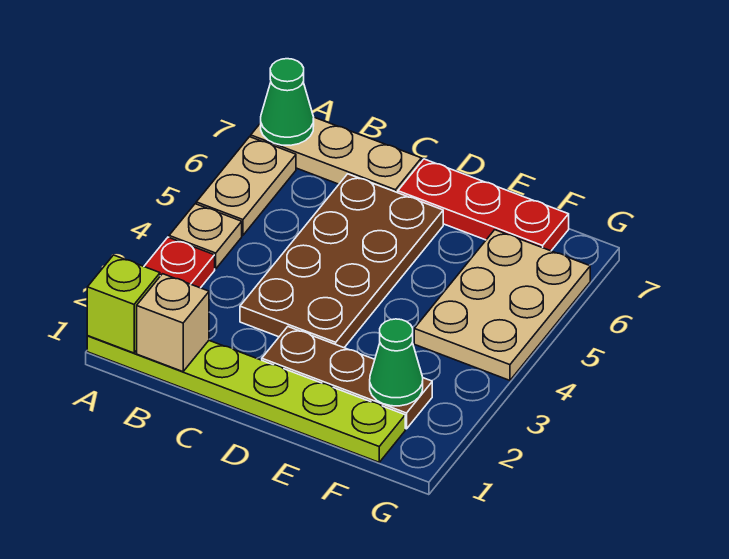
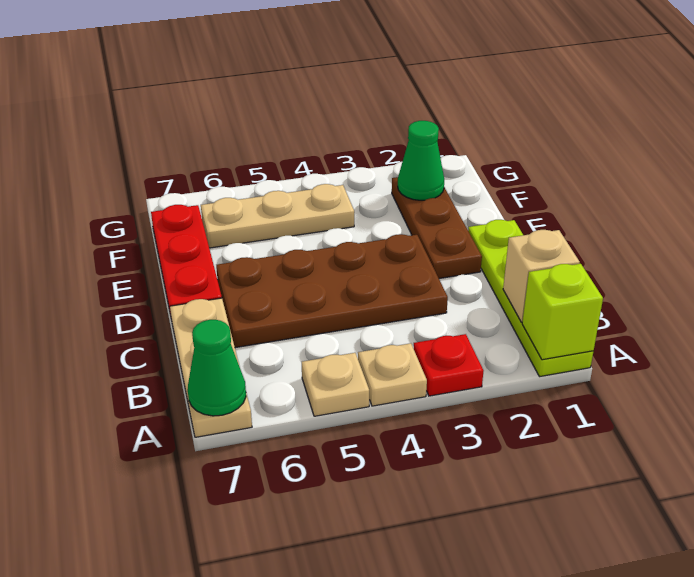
lime plate A1:F1 level 1 -> lime plate A1:D1 level 1
tan plate A5:A6 level 1 -> tan plate A5 level 1
tan plate F4:G6 level 1 -> tan plate F4:F6 level 1

